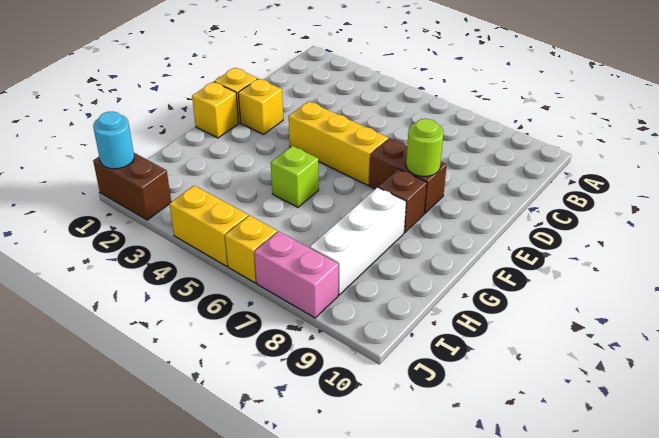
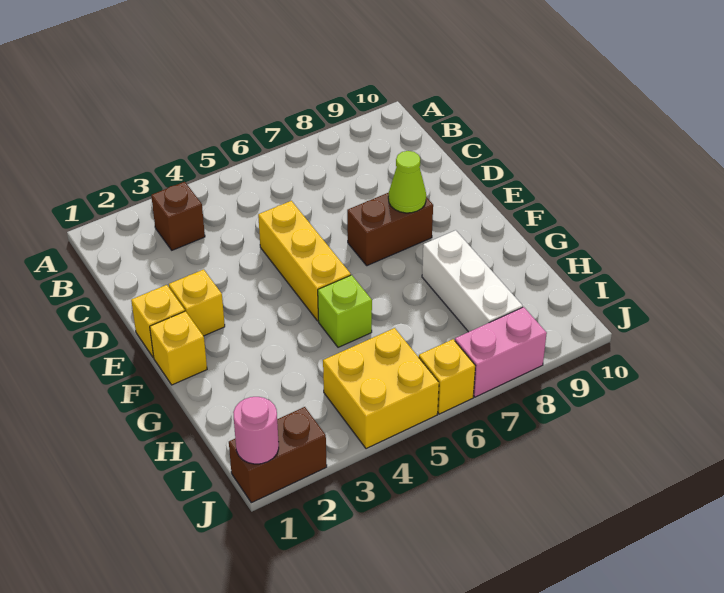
yellow brick E4:E6 level 1 -> yellow brick D5:F5 level 1
lime round brick E8 level 2 -> lime cone E8 level 2
brown brick F8 level 1 -> brown brick B3 level 1
cyan round brick J1 level 2 -> pink round brick J1 level 2
yellow brick J4:J5 level 1 -> yellow brick I4:J5 level 1

